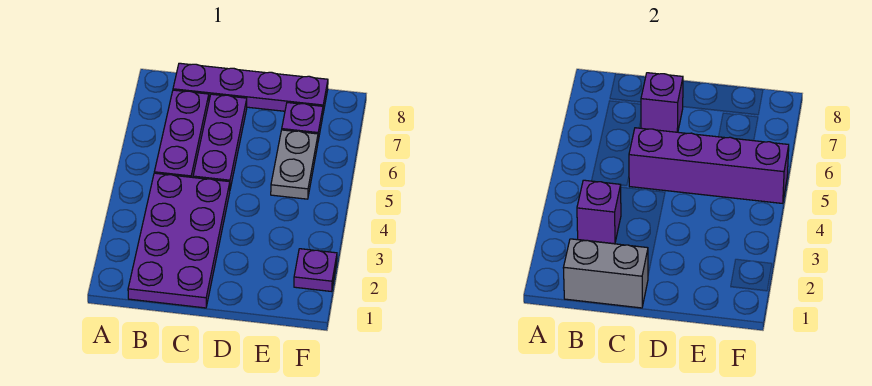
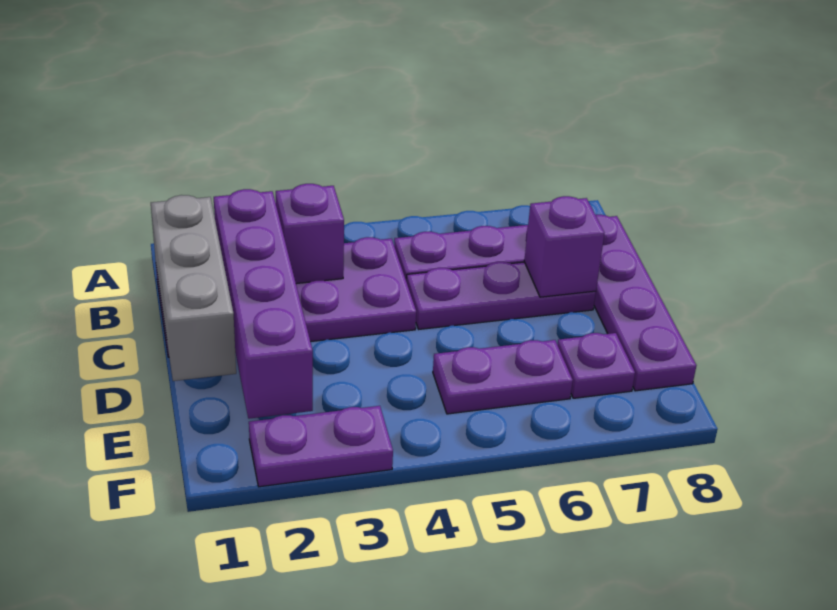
grey brick B1:C1 level 2 -> grey brick B1:D1 level 2
purple brick C5:F5 level 2 -> purple brick B2:E2 level 2
grey plate E5:E6 level 1 -> purple plate E5:E6 level 1
purple plate F2 level 1 -> purple plate F2:F3 level 1

